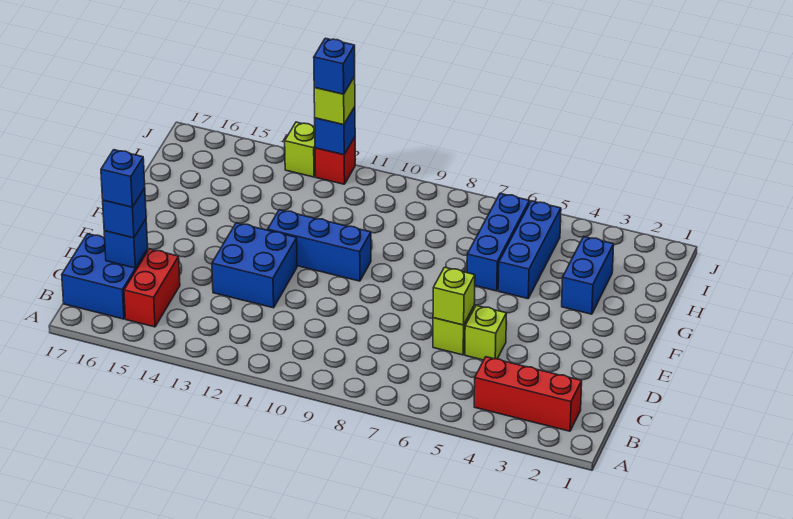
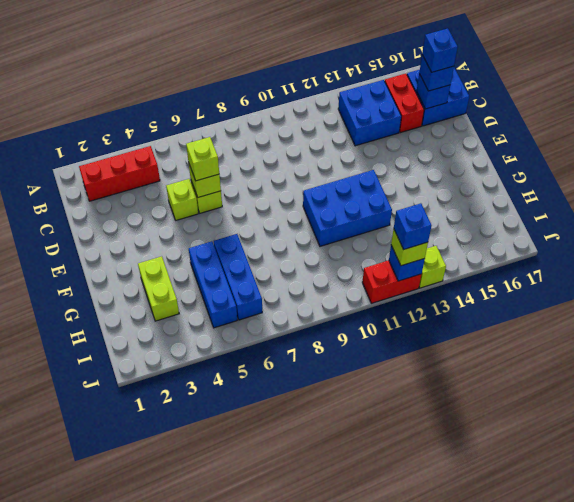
none -> lime brick D6 level 3
blue brick D12:E13 level 1 -> blue brick B13:C14 level 1
blue brick F10:F12 level 1 -> blue brick F10:G12 level 1
blue brick G3:H3 level 1 -> lime brick G3:H3 level 1
red brick J12 level 1 -> red brick J11:J12 level 1

